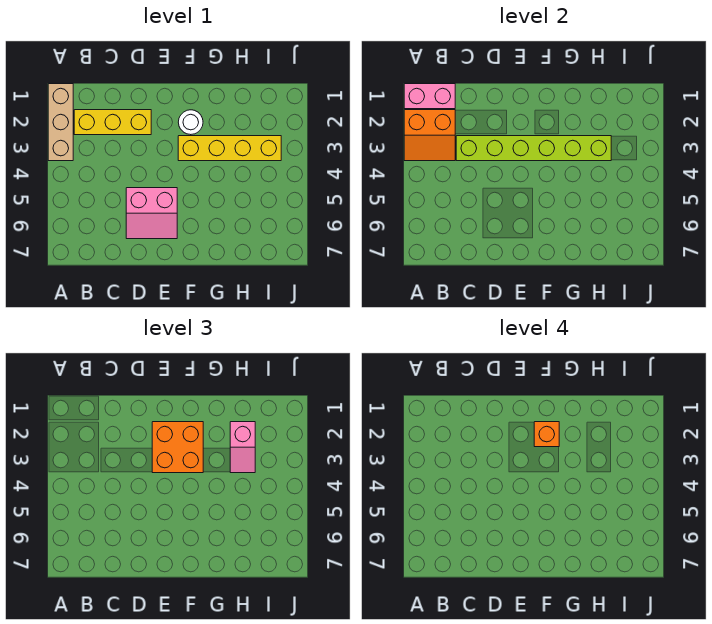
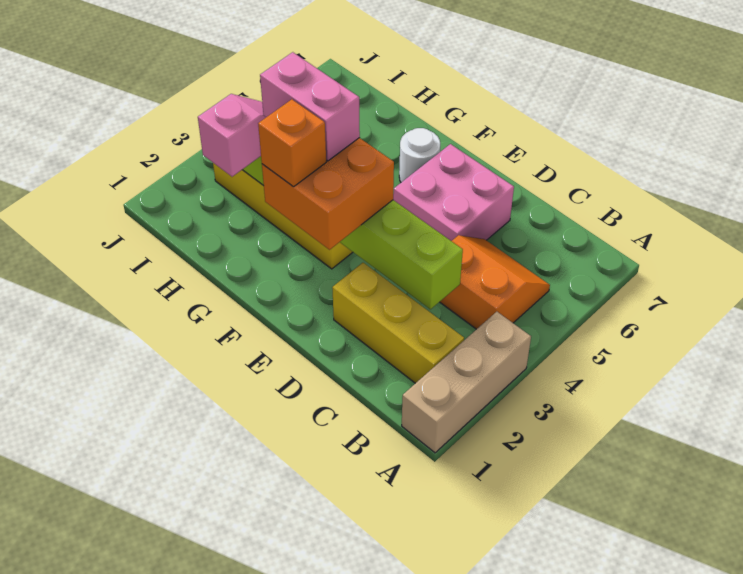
pink brick A1:B1 level 2 -> pink brick F3:G3 level 4
orange slope A2:B3 level 2 top 2 -> orange slope B4:C5 level 1 top 4
pink slope D5:E6 level 1 top 5 -> pink brick D5:E6 level 1
white round brick F2 level 1 -> white round brick F6 level 1

